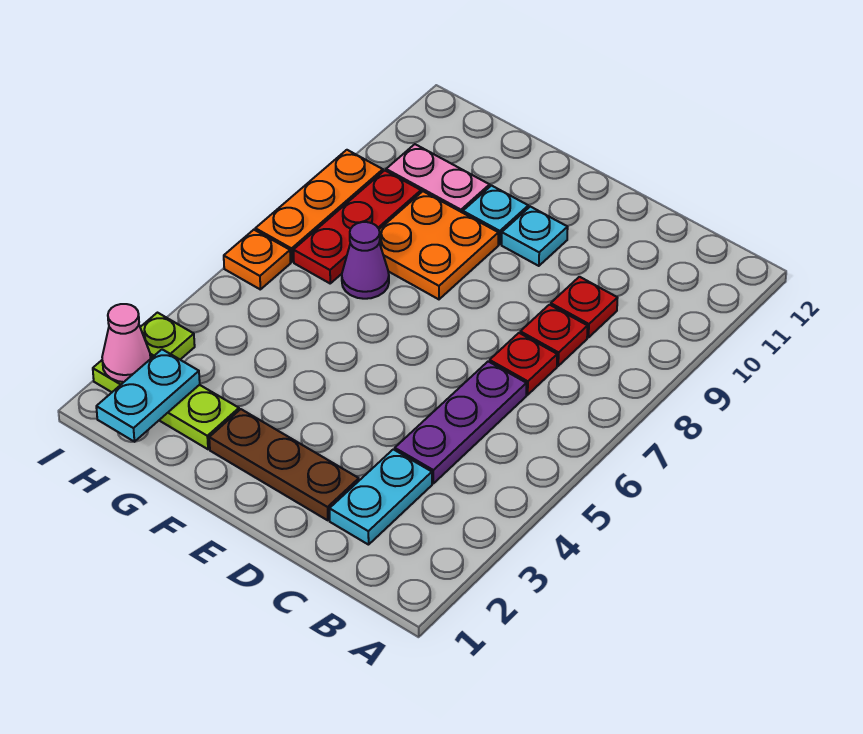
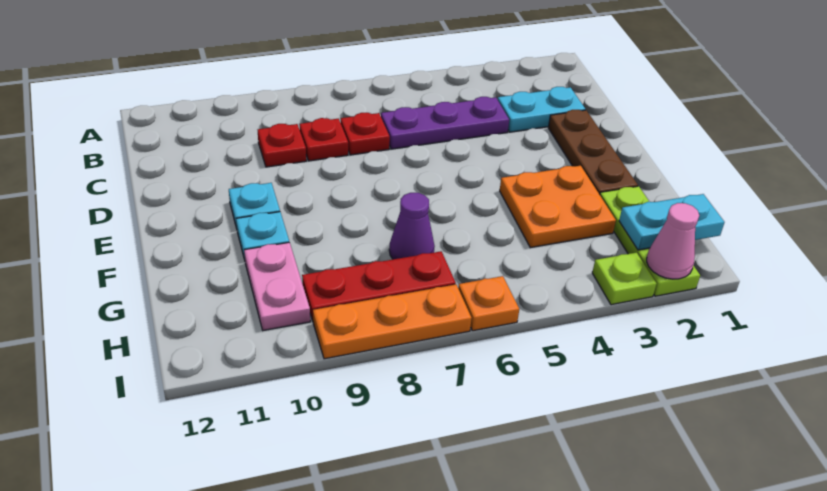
orange plate F8:G9 level 1 -> orange plate F3:G4 level 1

